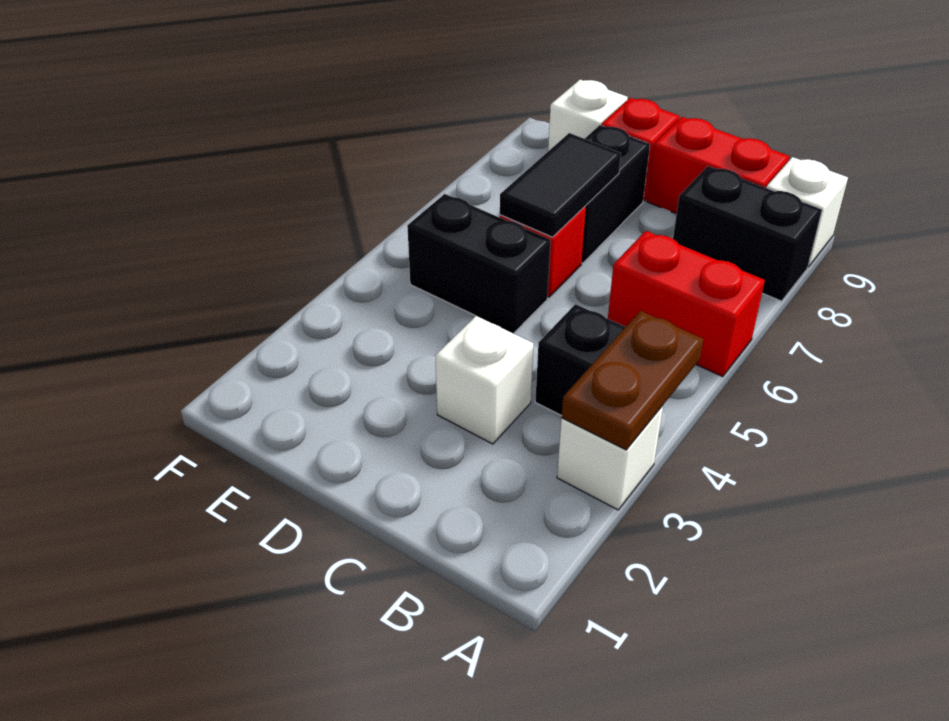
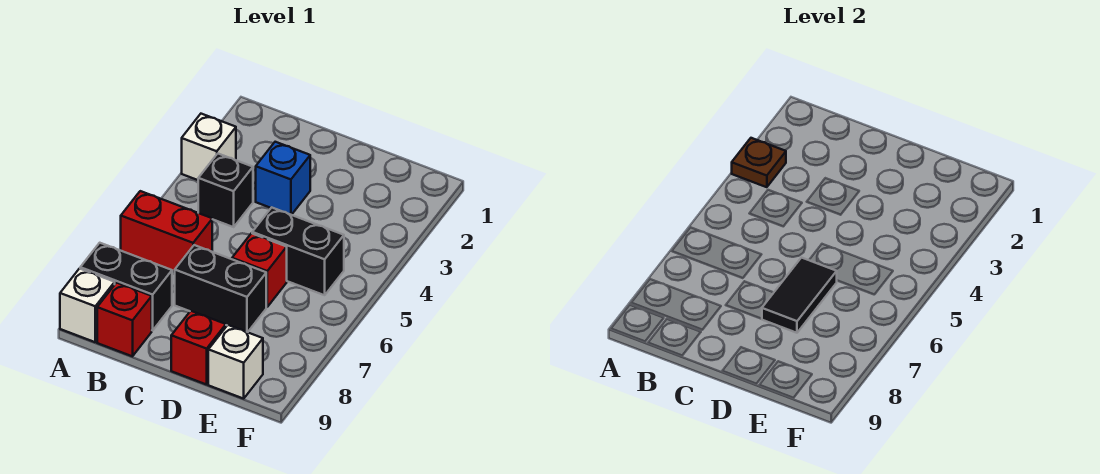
brown plate A3:A4 level 2 -> brown plate A3 level 2
red brick B9:C9 level 1 -> red brick B9 level 1
white brick C3 level 1 -> blue brick C3 level 1
black brick D7:D8 level 1 -> black brick C7:D7 level 1

